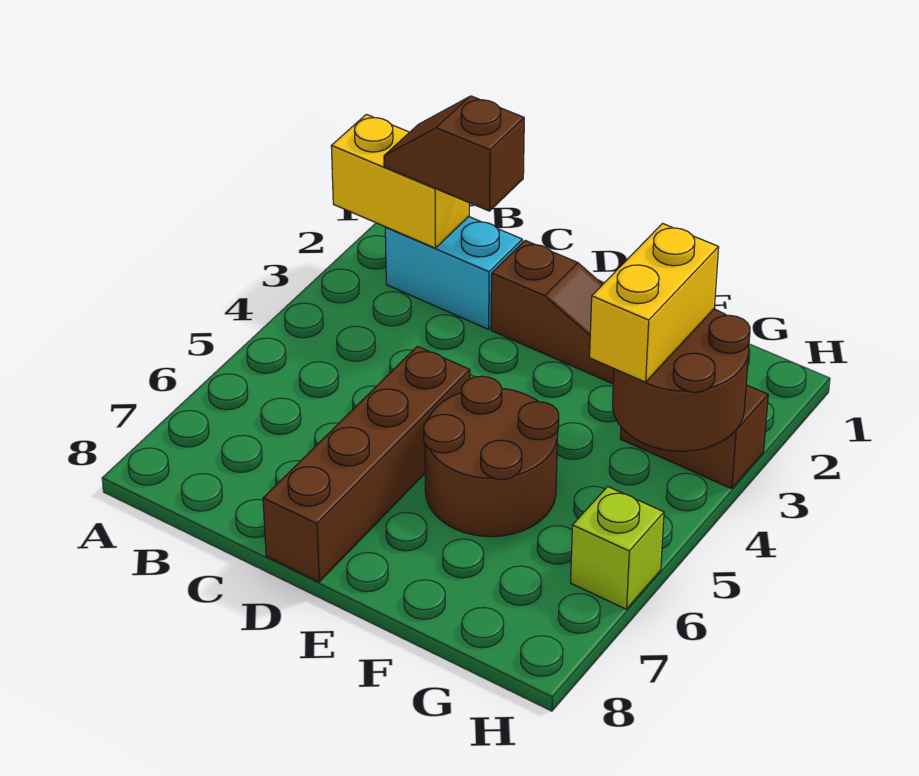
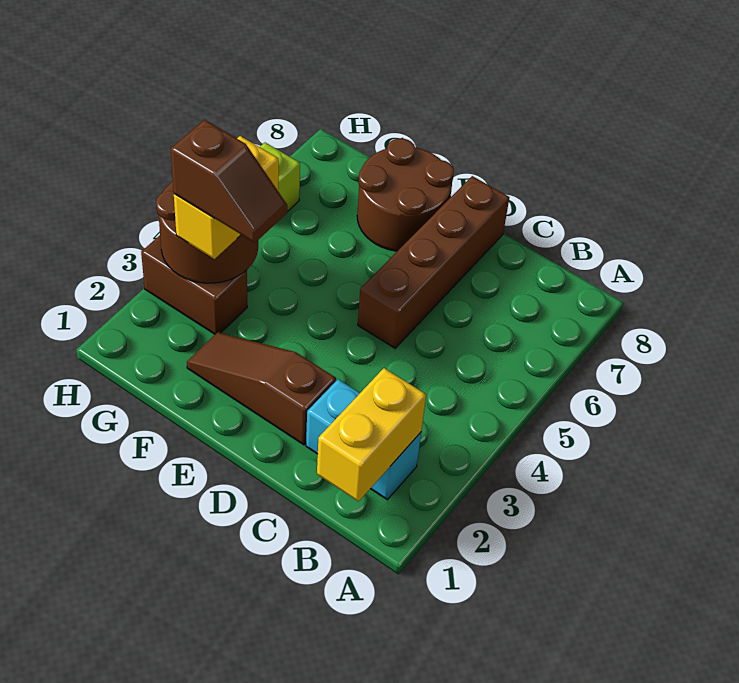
yellow brick A2:B2 level 2 -> yellow brick B1:B2 level 2
brown slope B2:C2 level 3 top C -> brown slope F3:G3 level 4 top G
brown round brick E5:F6 level 1 -> brown round brick E7:F8 level 1

